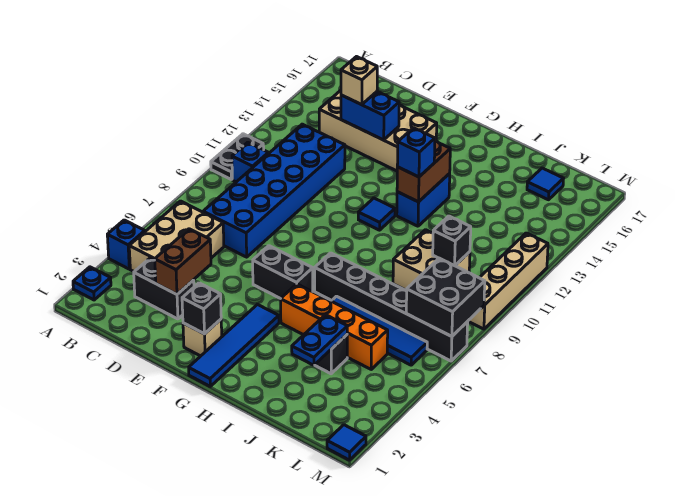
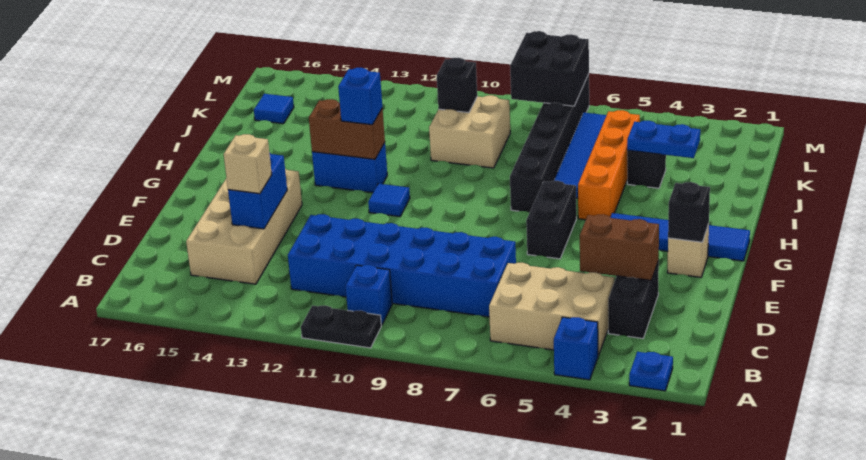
blue tile M1 level 1 -> none
tan brick M9:M12 level 1 -> none

